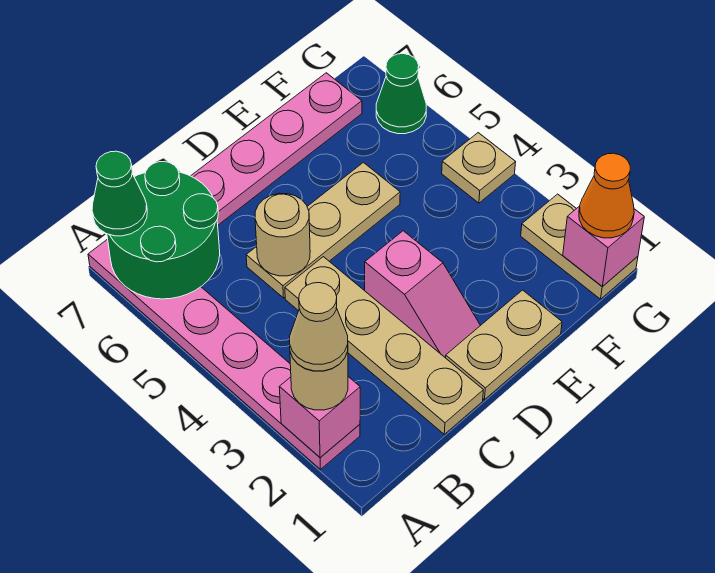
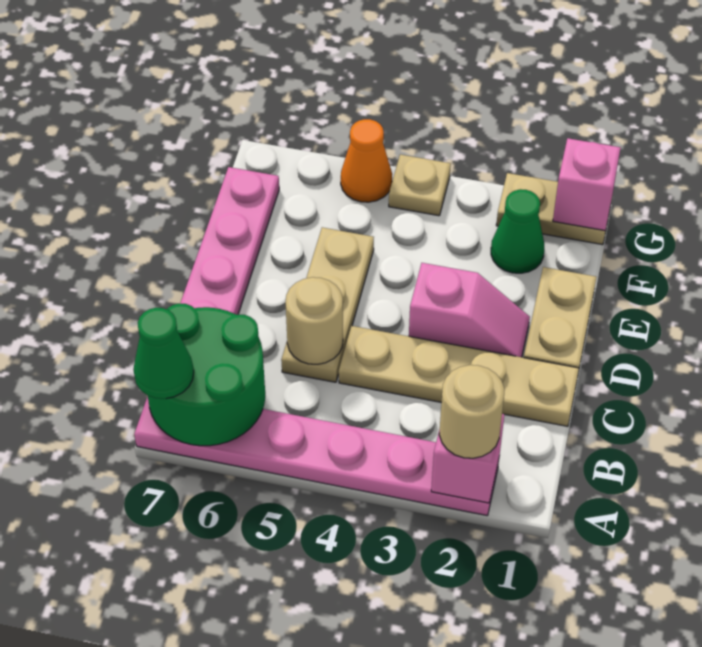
tan cone A2 level 4 -> none
orange cone G1 level 3 -> orange cone G5 level 1
green cone G6 level 1 -> green cone F2 level 1

